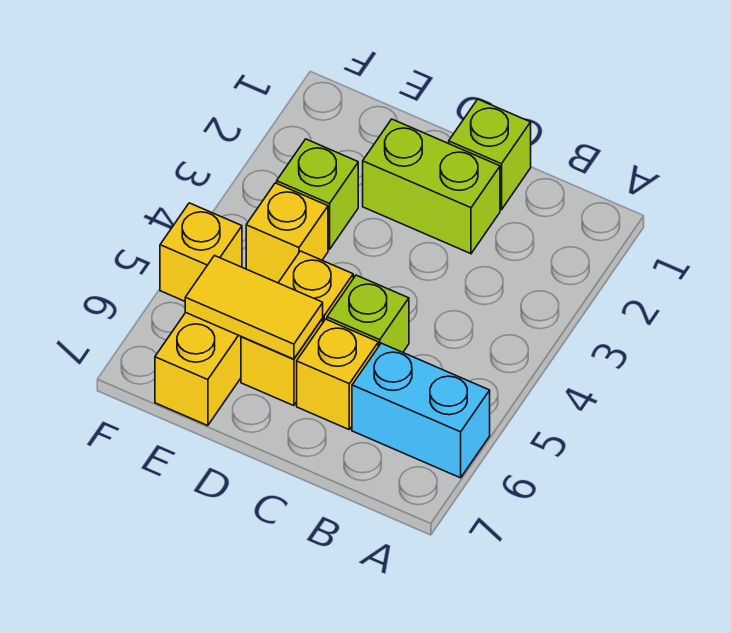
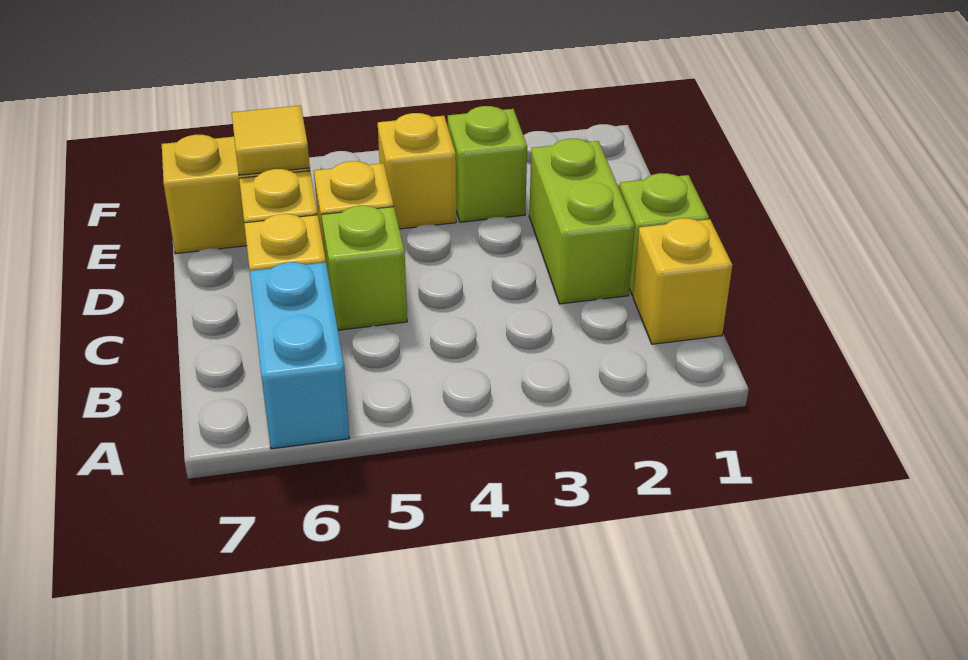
yellow tile D6:E6 level 2 -> yellow tile E6 level 2
yellow brick F5 level 1 -> yellow brick B1 level 1

